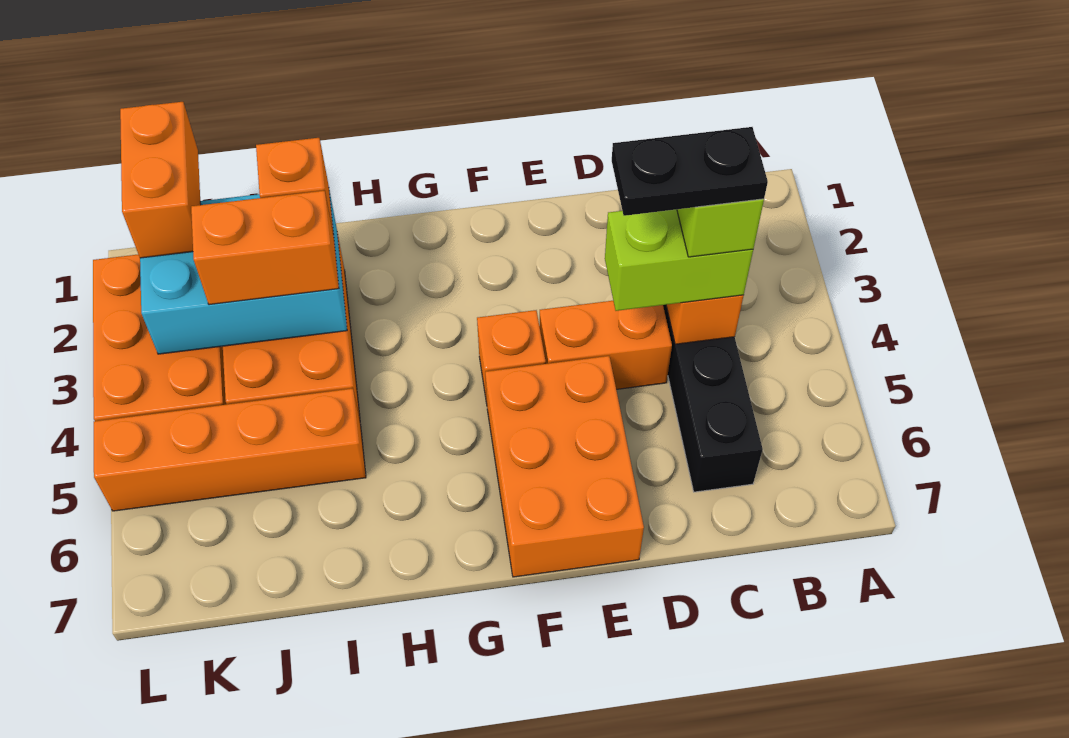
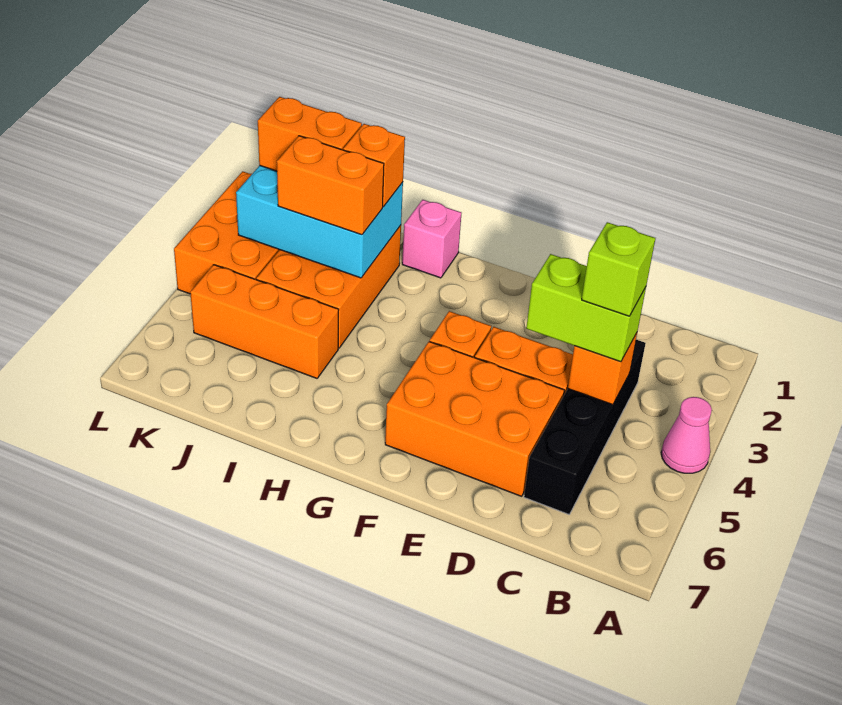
none -> pink cone A4 level 1
black plate C4:D4 level 5 -> none
orange brick E5:F7 level 1 -> orange brick D5:F6 level 1
none -> pink brick H1 level 1
orange brick I5:L5 level 1 -> orange brick I5:K5 level 1
orange brick K1:K2 level 3 -> orange brick J2:K2 level 3

